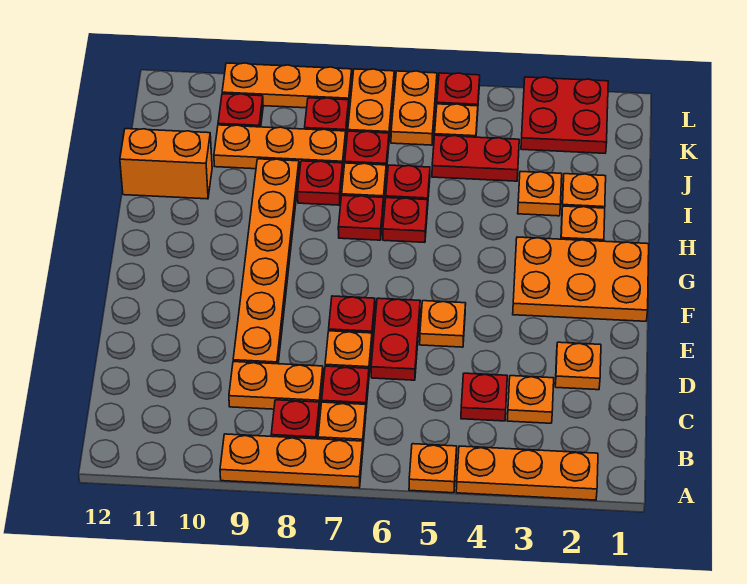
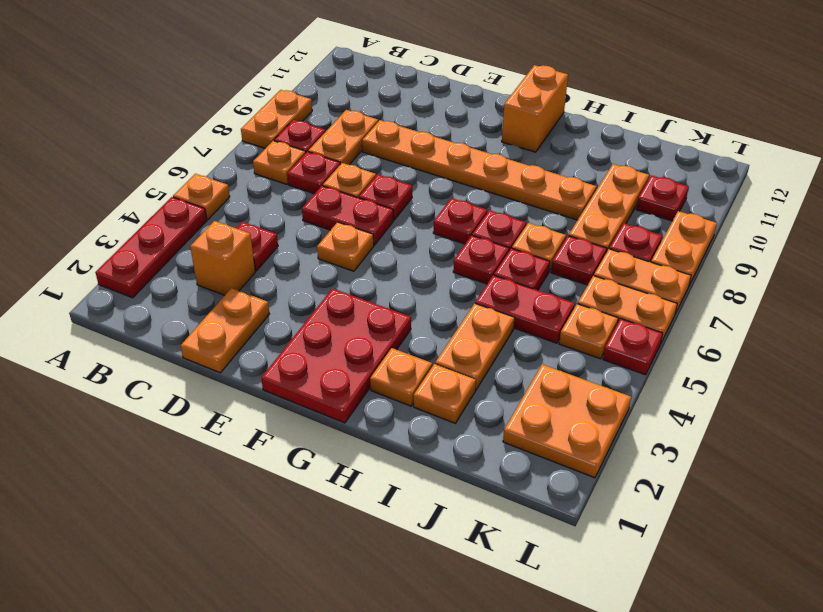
orange plate A2:A4 level 1 -> red plate A2:A4 level 1
orange plate A7:A9 level 1 -> orange plate A8:A9 level 1
orange plate C3 level 1 -> orange brick C3 level 1
orange plate D2 level 1 -> orange plate D1:D2 level 1
orange plate F1:G3 level 1 -> red plate F1:G3 level 1
orange plate I3 level 1 -> orange plate I3:I4 level 1
red plate I8 level 1 -> red plate G7 level 1
orange brick I11:I12 level 1 -> orange brick G11:G12 level 1
red plate J4:J5 level 1 -> red plate I5:J5 level 1
red plate K2:L3 level 1 -> orange plate K2:L3 level 1
orange plate L8:L10 level 1 -> orange plate L8:L9 level 1

